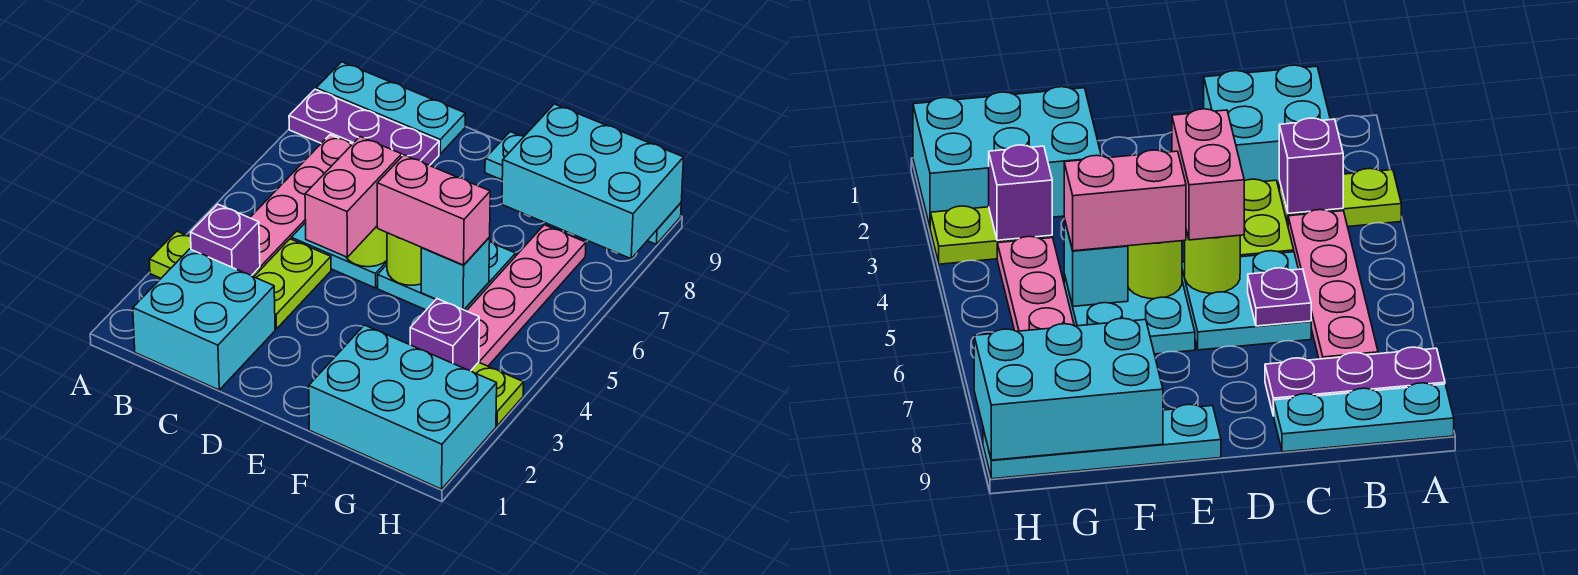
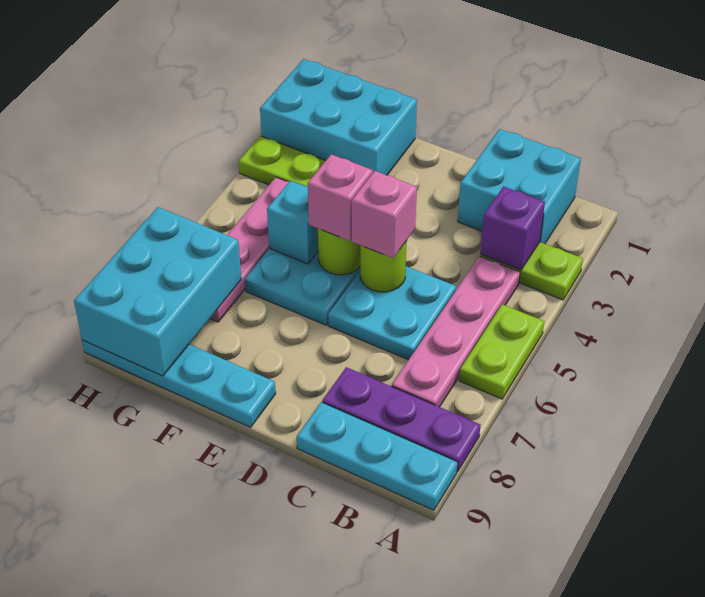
lime plate C3:C4 level 1 -> lime plate A5:A6 level 1
purple plate C6 level 2 -> none
pink brick D4:D5 level 3 -> pink brick D5 level 3
pink brick E5:F5 level 3 -> pink brick E5 level 3
cyan brick F8:H9 level 2 -> cyan brick G7:H9 level 2
purple brick G3 level 2 -> none

